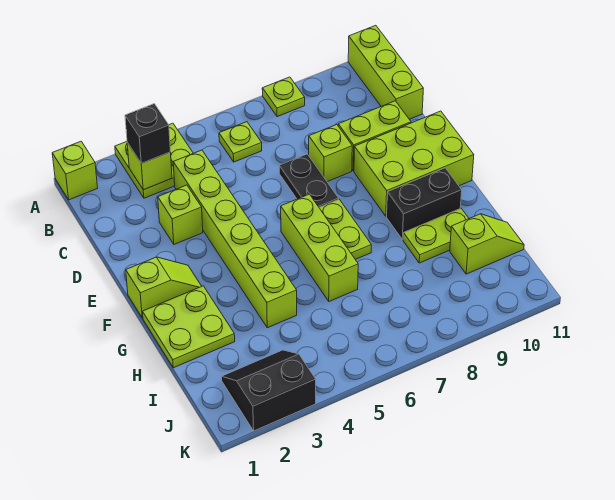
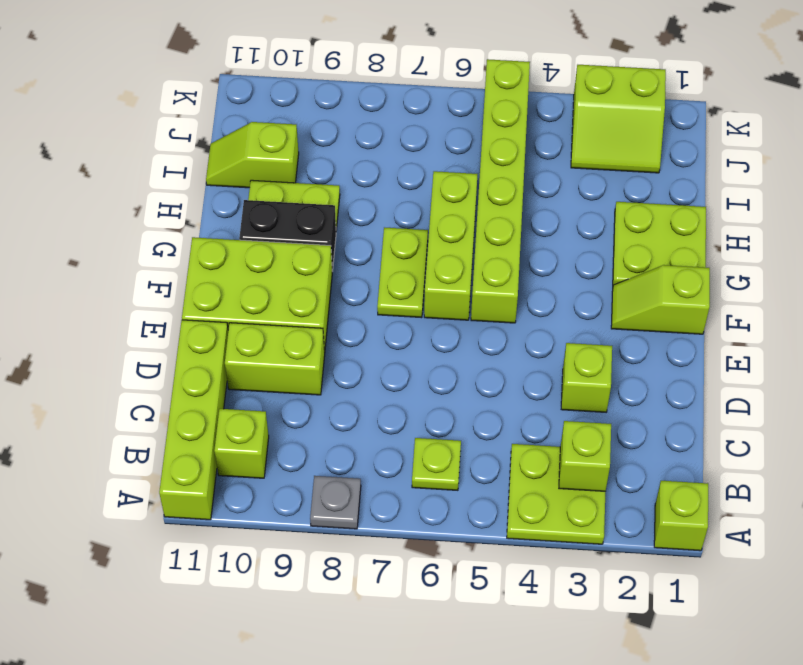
lime plate A8 level 1 -> grey plate A8 level 1
lime brick A11:C11 level 1 -> lime brick A11:D11 level 1
black brick B3 level 3 -> none
lime brick C4:H4 level 1 -> lime brick F5:K5 level 1
black plate D7:E7 level 1 -> none
lime brick D8 level 1 -> lime brick B10 level 1
black slope J2:K3 level 1 top K -> lime slope J2:K3 level 1 top K

